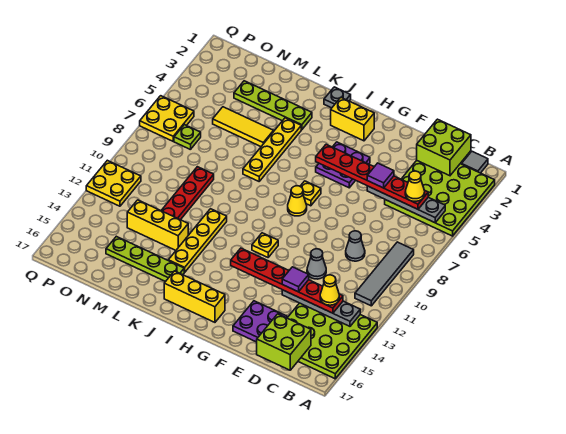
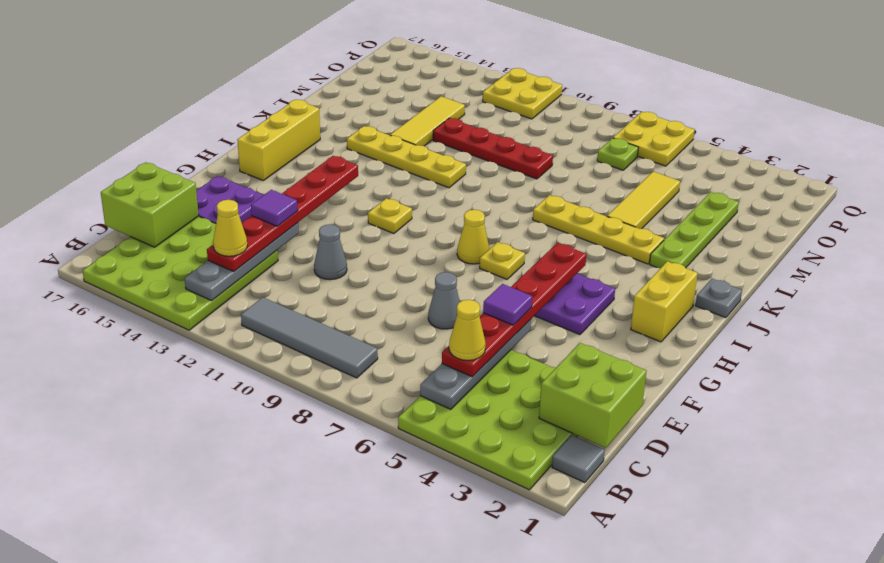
grey cone D9 level 1 -> grey cone E7 level 1
lime plate K15:N15 level 1 -> none
yellow brick L13:N13 level 1 -> yellow tile L13:N13 level 1

